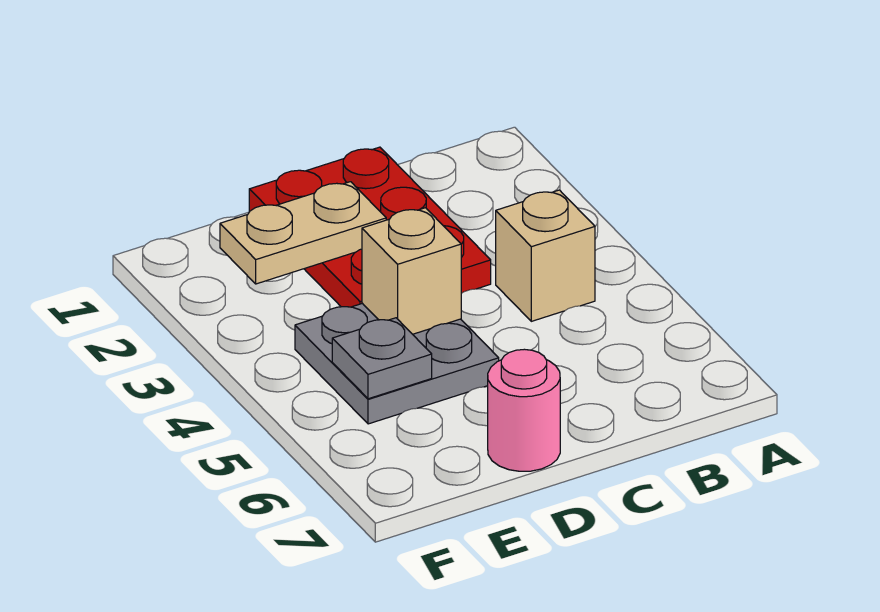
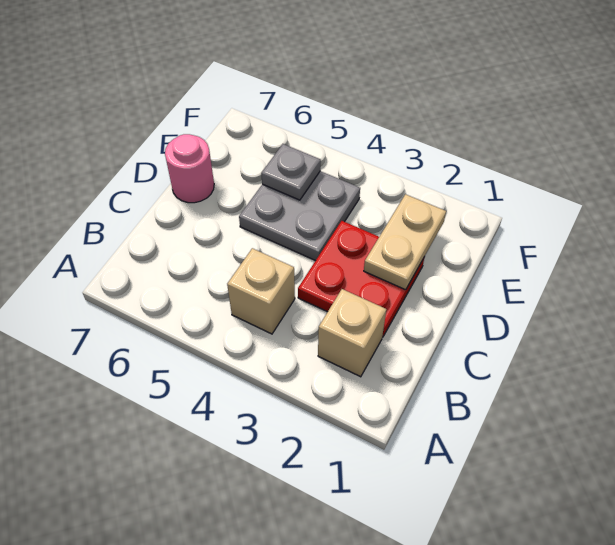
red plate C1:D3 level 1 -> red plate C2:D3 level 1
tan brick D4 level 2 -> tan brick B2 level 1

